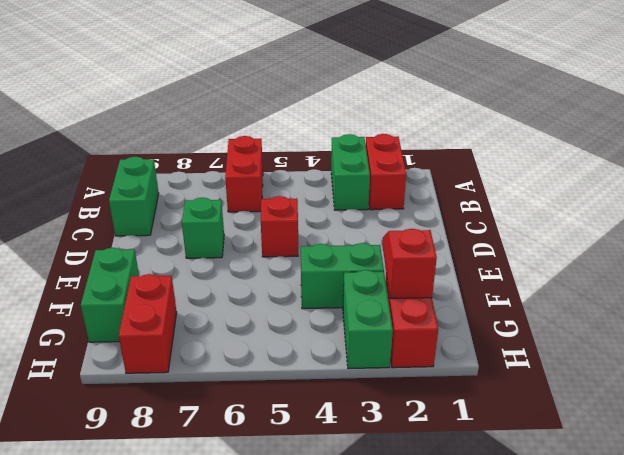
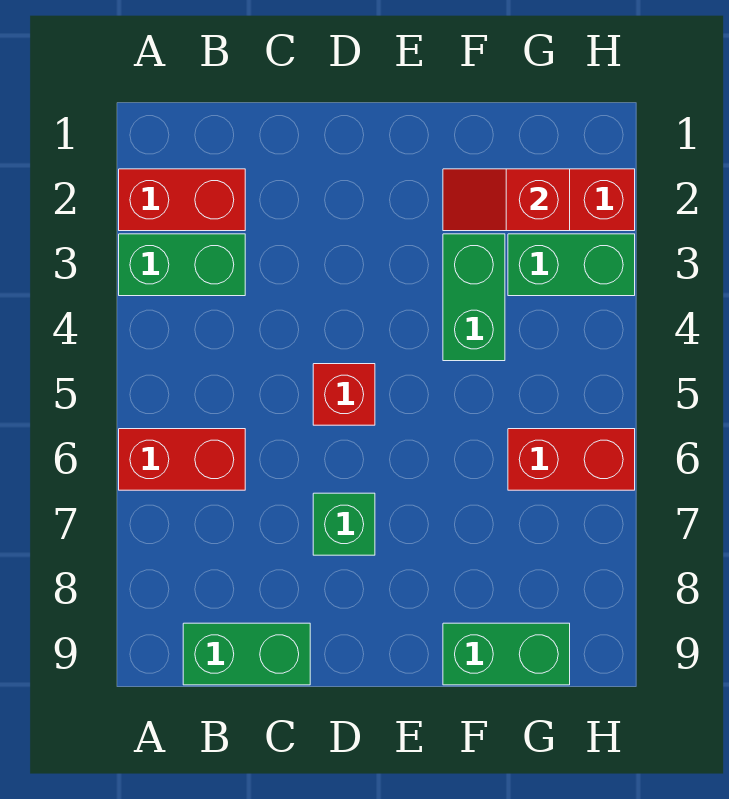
red brick G8:H8 level 1 -> red brick G6:H6 level 1

